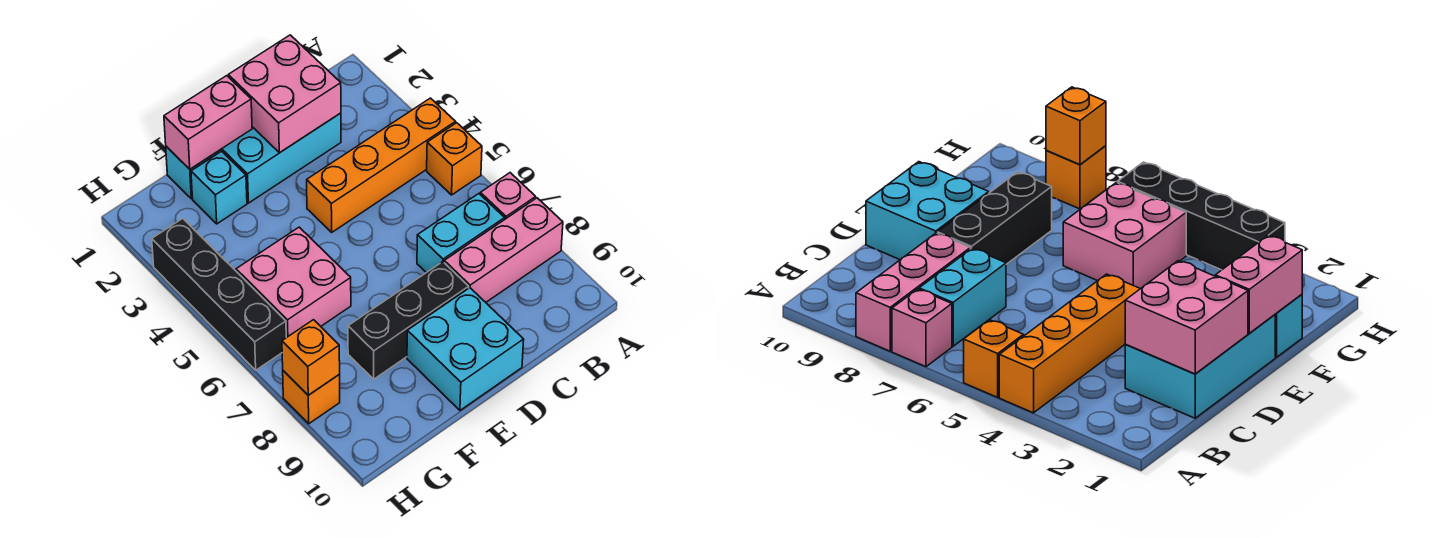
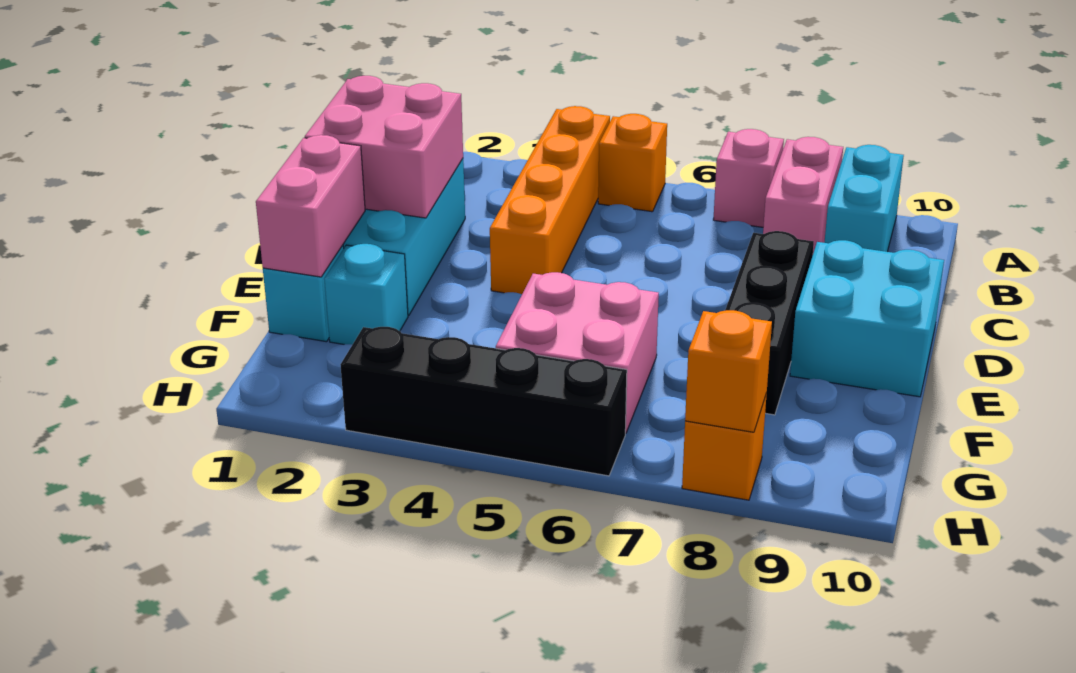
pink brick A8:C8 level 1 -> pink brick A8:B8 level 1
cyan brick B7:C7 level 1 -> cyan brick A9:B9 level 1

